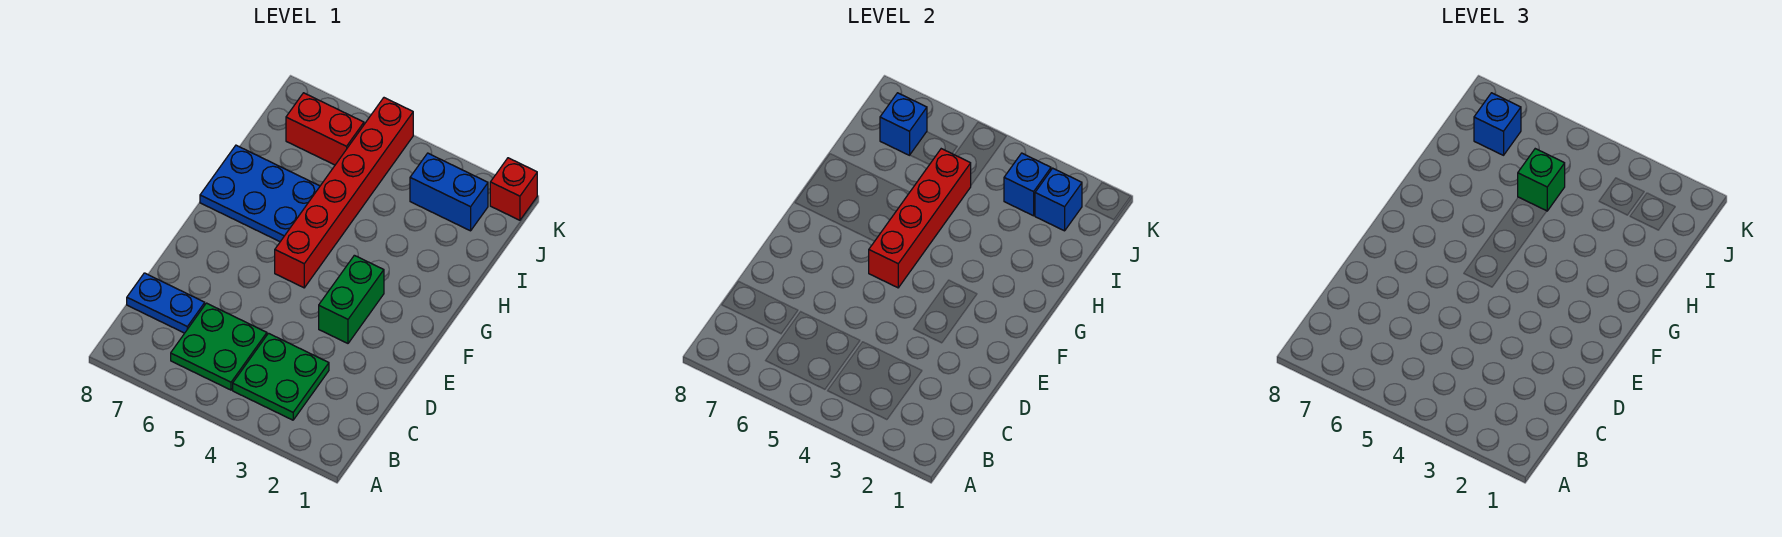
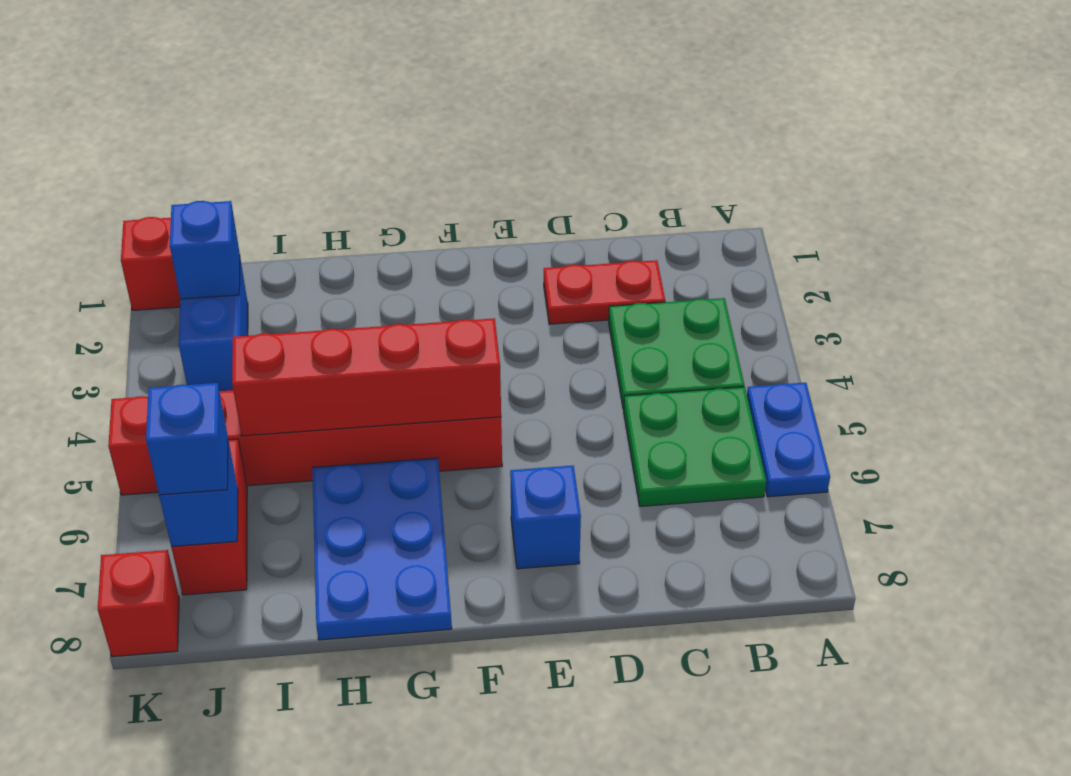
none -> red plate C2:D2 level 1
blue plate C7:C8 level 1 -> blue plate A5:A6 level 1
green brick E3:F3 level 1 -> none
green brick I5 level 3 -> none
blue brick J3 level 2 -> blue brick E7 level 1
none -> red brick K8 level 1

